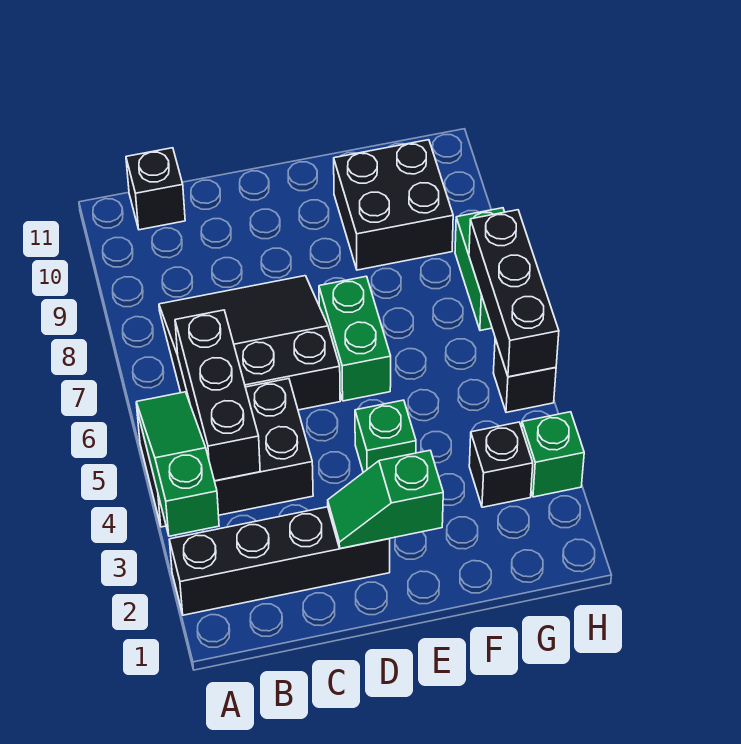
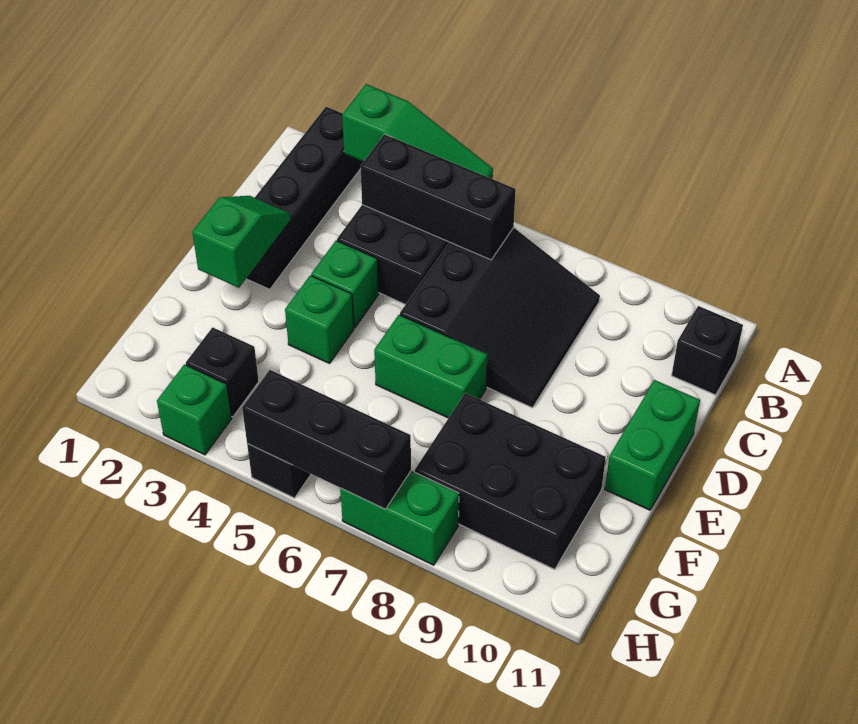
none -> green brick D4 level 1
none -> green brick D11:E11 level 1
black brick F9:G10 level 1 -> black brick F8:G10 level 1

